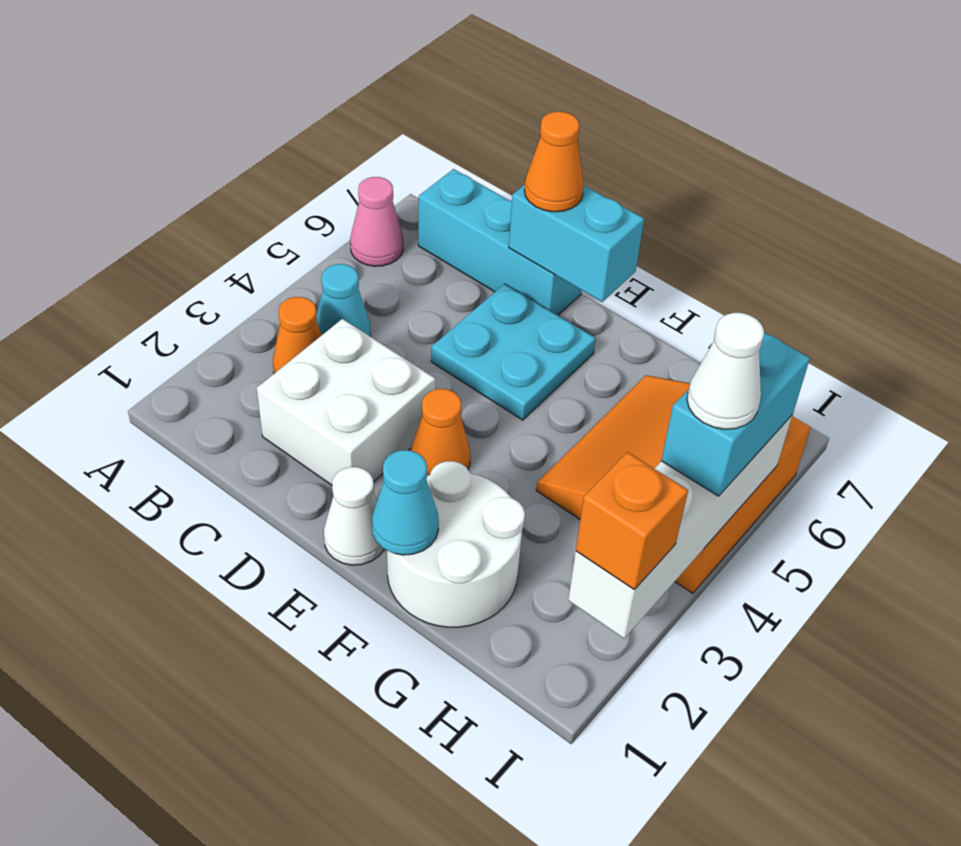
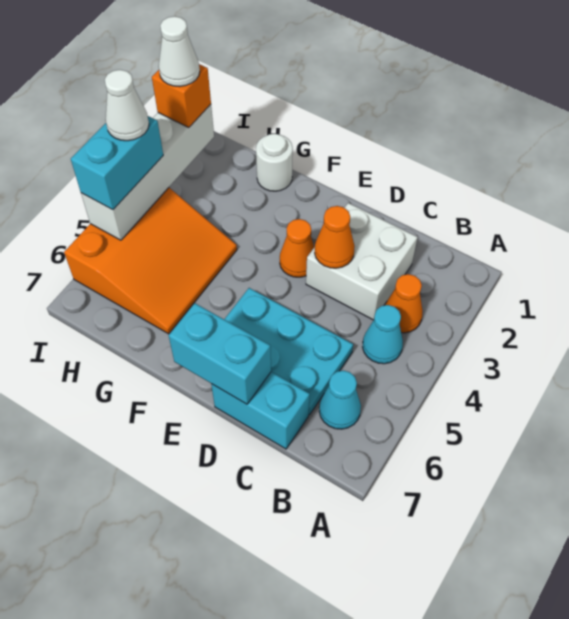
pink cone A6 level 1 -> none
cyan brick B7:D7 level 1 -> cyan brick C7:D7 level 1
cyan plate D5:E6 level 1 -> cyan plate C5:E6 level 1
orange cone D7 level 3 -> orange cone D3 level 2
white cone E1 level 1 -> white cone I2 level 4
white round brick F1:G2 level 1 -> white round brick G1 level 1
cyan cone F1 level 2 -> cyan cone B6 level 1

